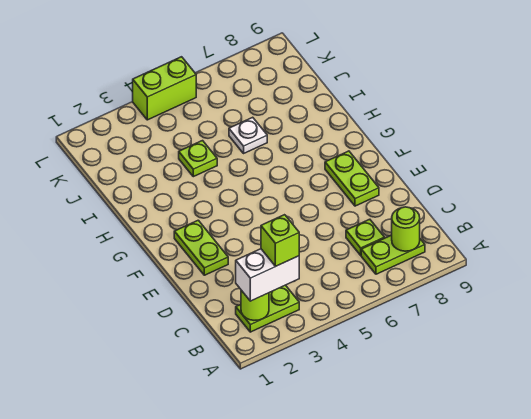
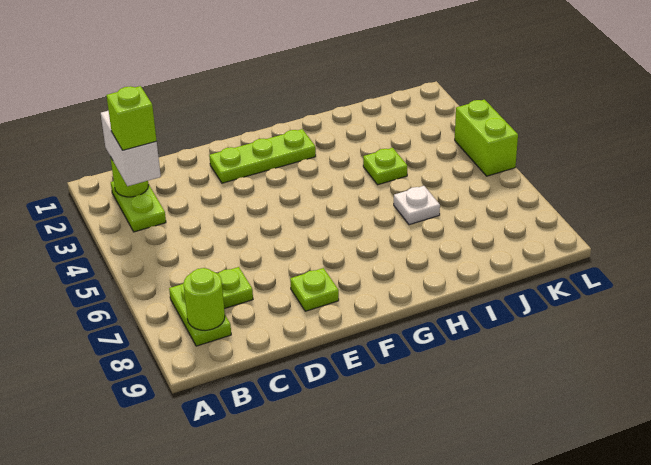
lime plate E2:F2 level 1 -> lime plate E2:G2 level 1
lime plate E8:F8 level 1 -> lime plate E8 level 1

